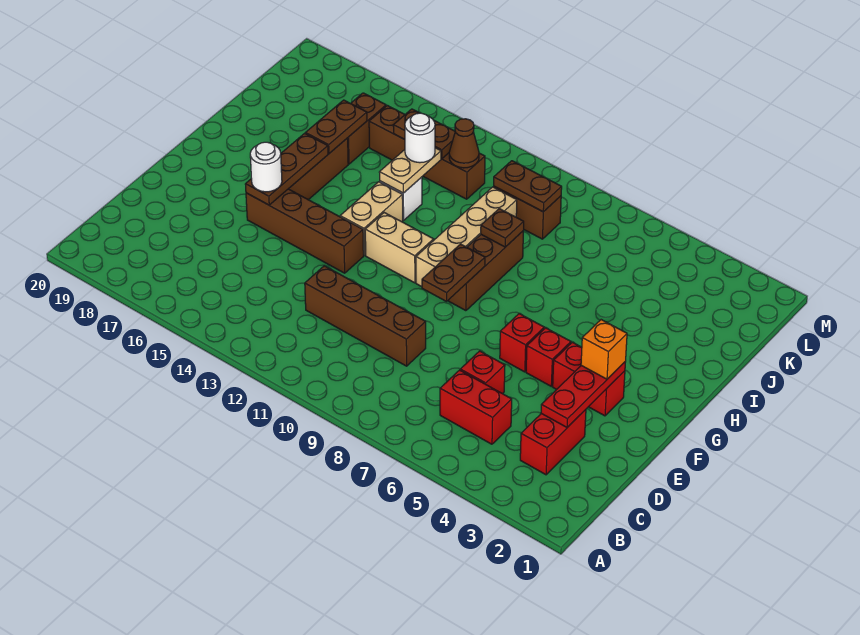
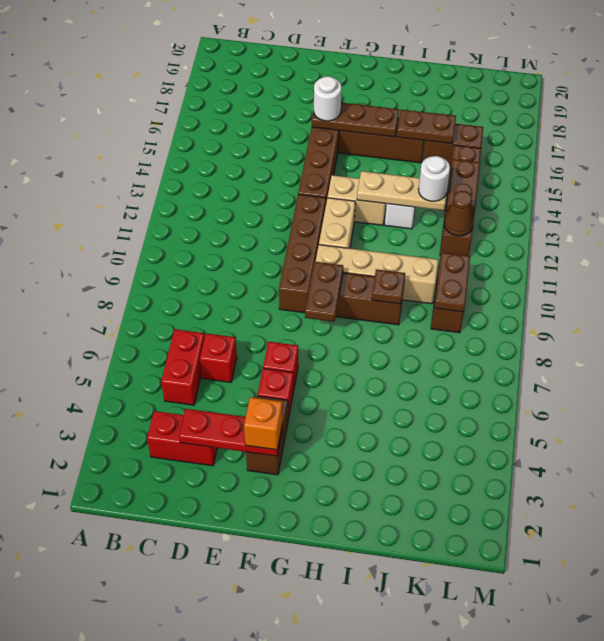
brown brick D9:D12 level 1 -> brown brick F9:F12 level 1
red brick F3:F4 level 1 -> brown brick F3:F4 level 1
brown plate F9:G9 level 2 -> brown plate G8:G9 level 2
tan plate I13:J13 level 2 -> tan plate H13:J13 level 2

